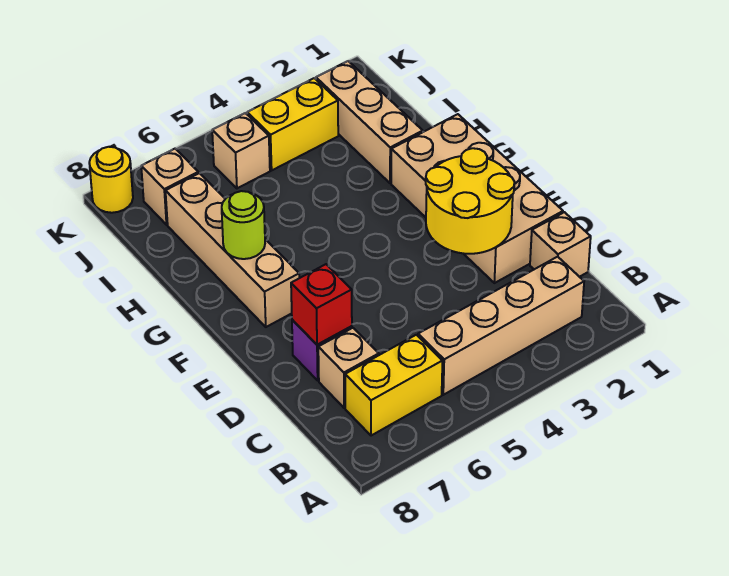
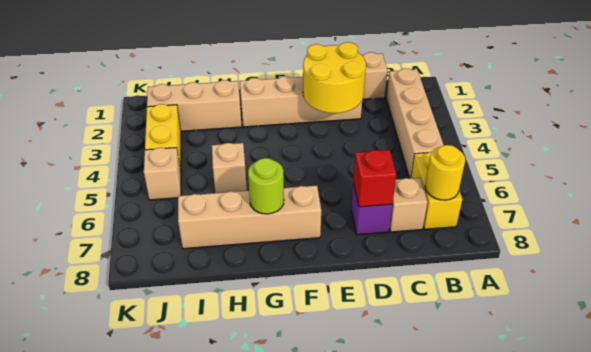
tan brick D1:G2 level 1 -> tan brick D2:G2 level 1
tan brick J7 level 1 -> tan brick H5 level 1
yellow round brick K8 level 1 -> yellow round brick B7 level 2

